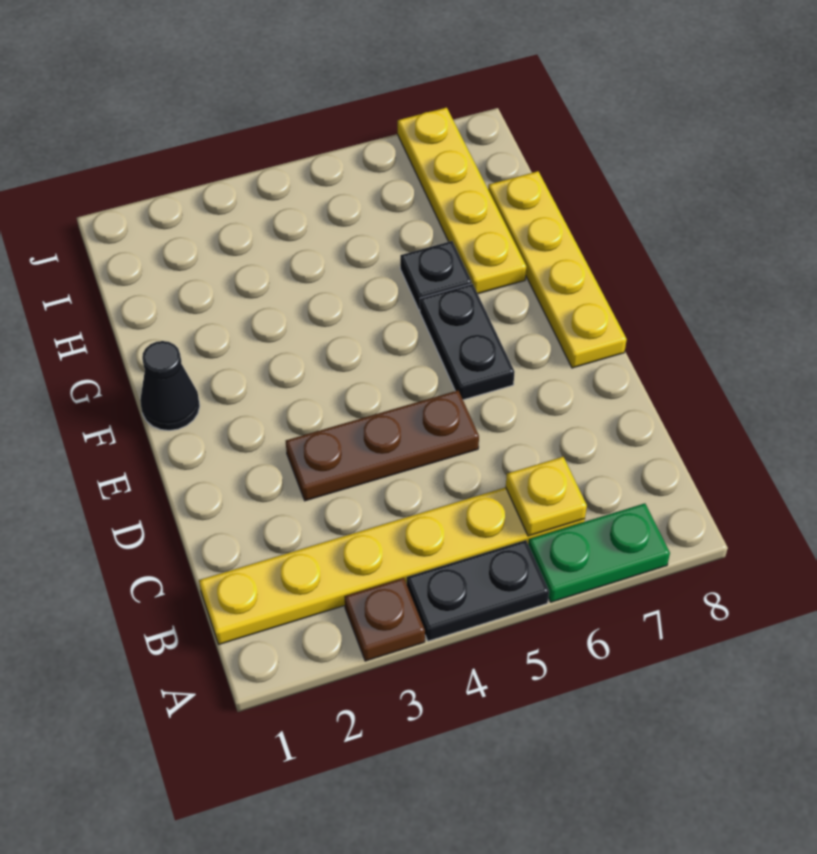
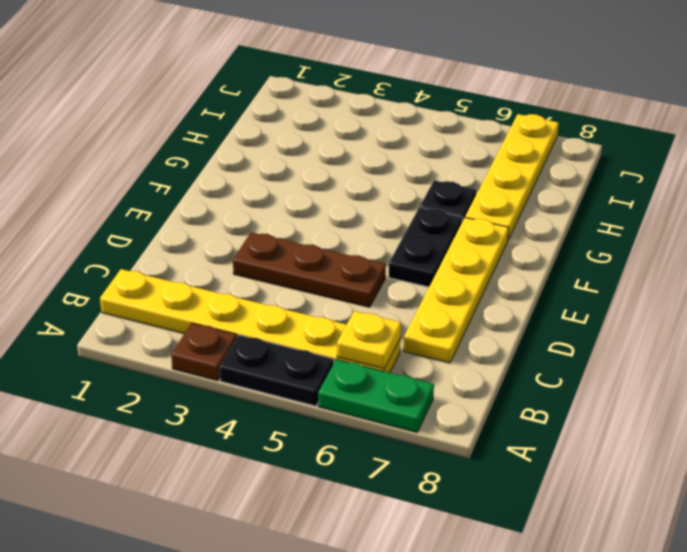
yellow plate E8:H8 level 1 -> yellow plate C7:F7 level 1
black cone F1 level 1 -> none

